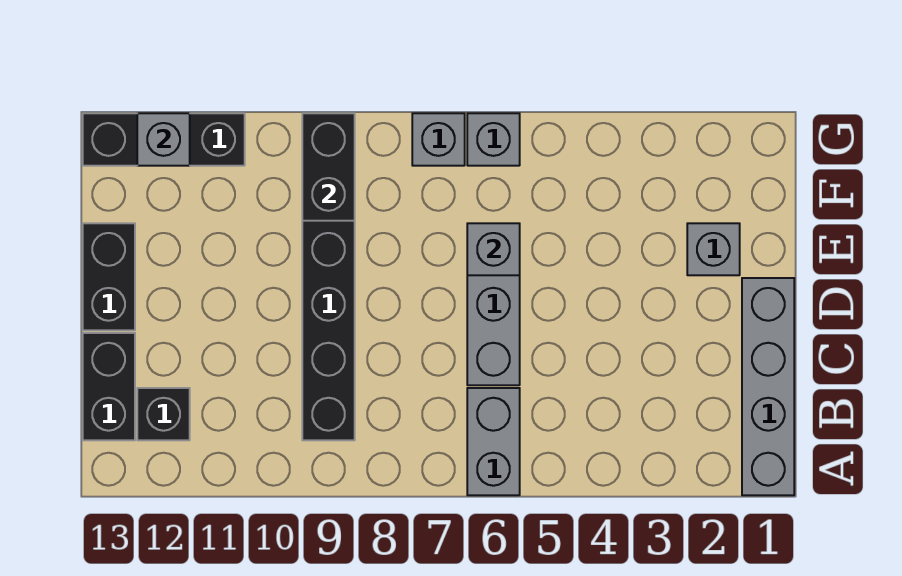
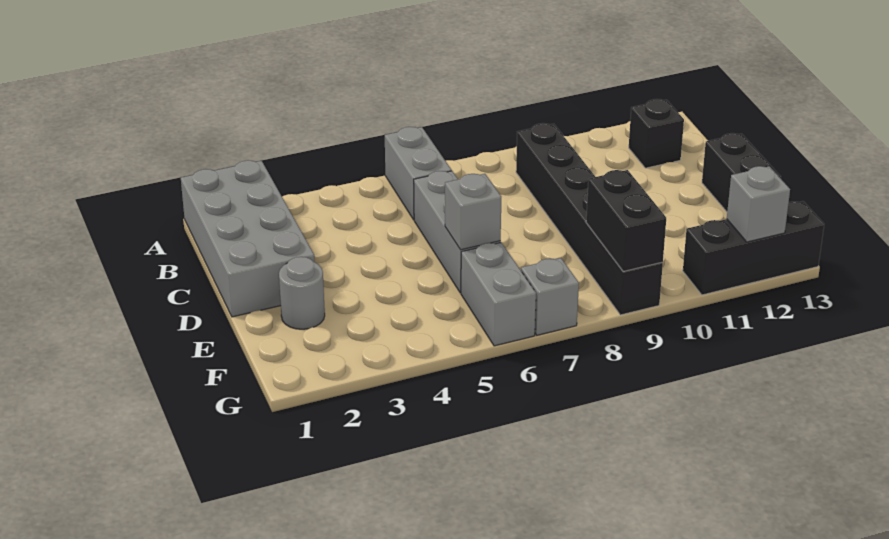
grey brick A1:D1 level 1 -> grey brick A1:D2 level 1
black brick B13:C13 level 1 -> none
grey brick E2 level 1 -> grey round brick E2 level 1
grey brick G6 level 1 -> grey brick F6:G6 level 1

